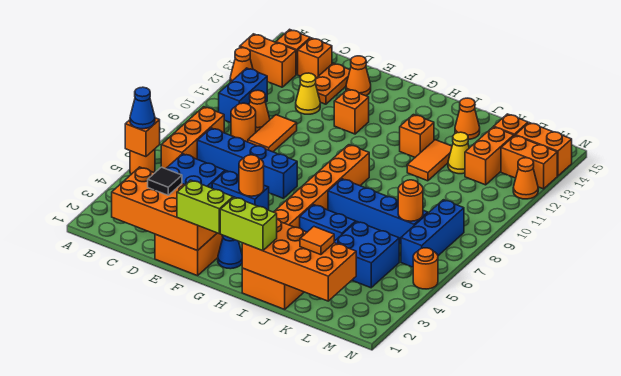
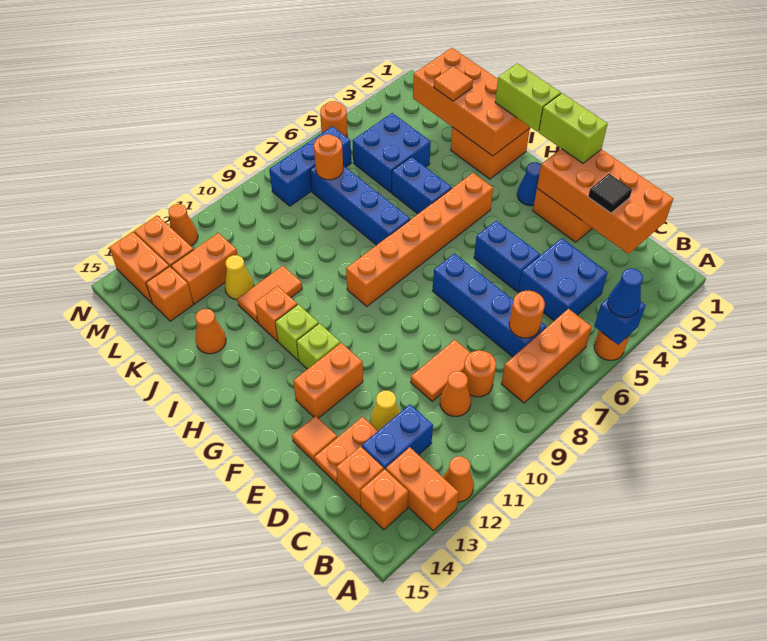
orange brick A5 level 2 -> blue brick A5 level 2
blue brick B10:B11 level 1 -> blue brick C12:C13 level 1
orange cone E14 level 1 -> orange tile E14 level 1
orange round brick F5 level 2 -> orange round brick C7 level 2
orange brick F12 level 1 -> orange brick F12:F13 level 1
none -> lime brick G12 level 1
none -> lime brick H12 level 1

